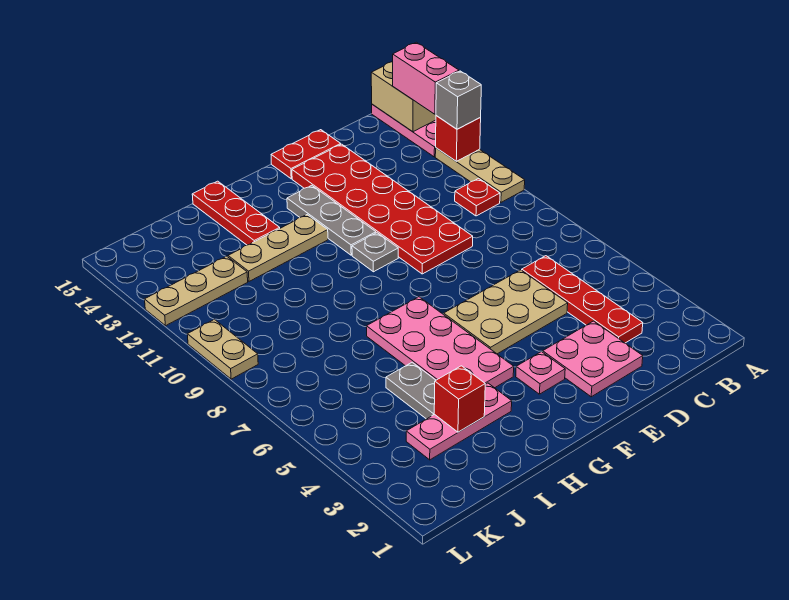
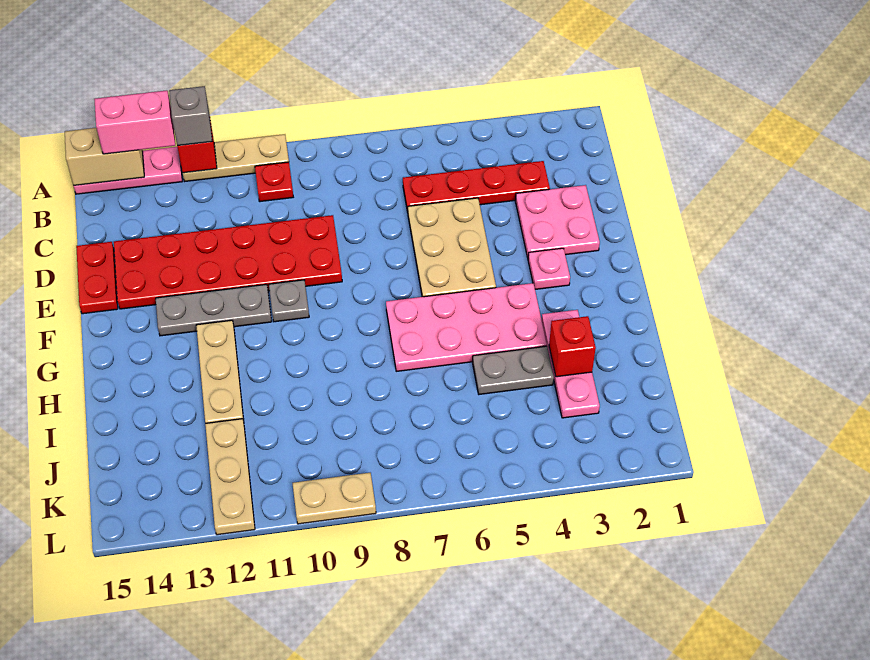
red plate H13:H15 level 1 -> none

